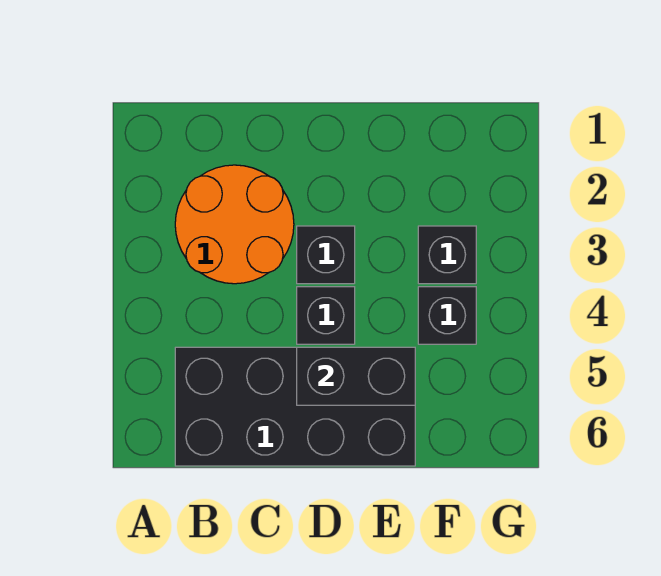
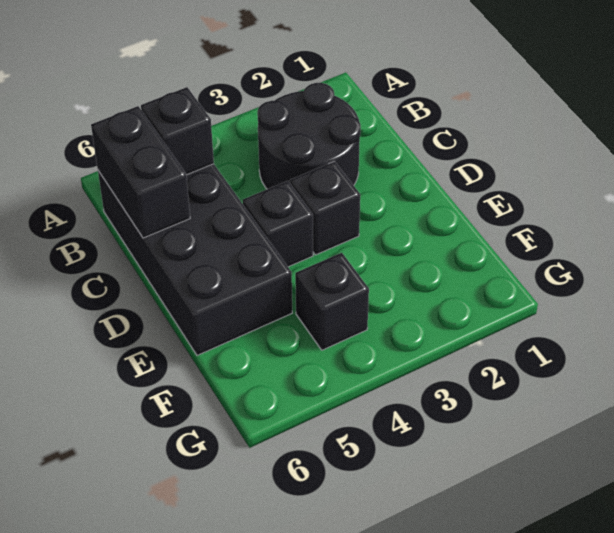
orange round brick B2:C3 level 1 -> black round brick B2:C3 level 1
black brick D5:E5 level 2 -> black brick B6:C6 level 2
black brick F3 level 1 -> black brick B5 level 2

